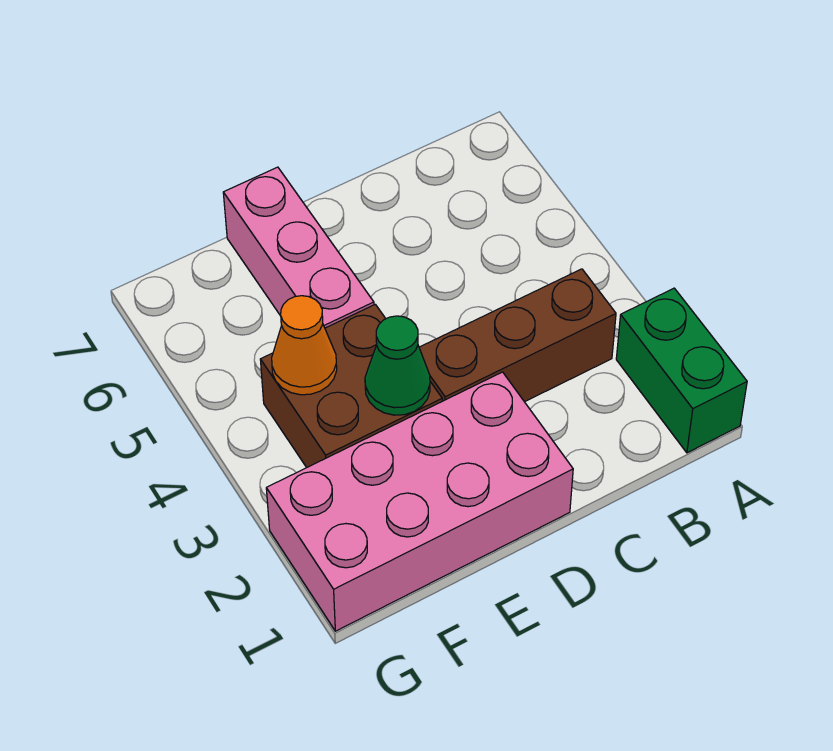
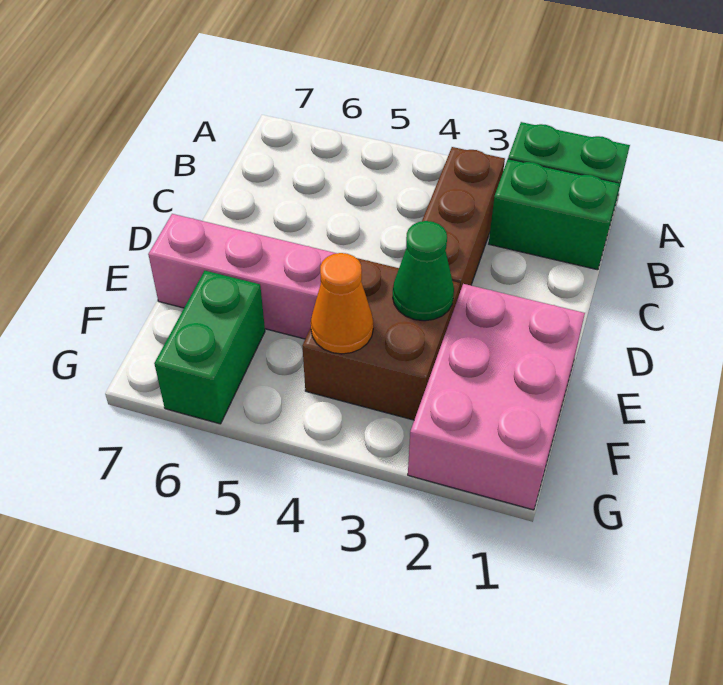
none -> green brick B1:B2 level 1
pink brick D1:G2 level 1 -> pink brick E1:G2 level 1
none -> green brick F6:G6 level 1

